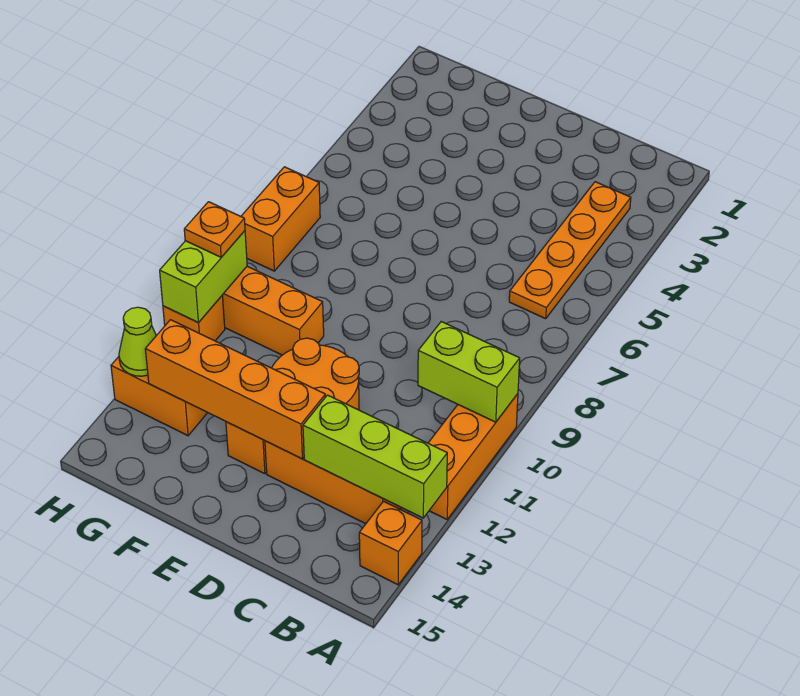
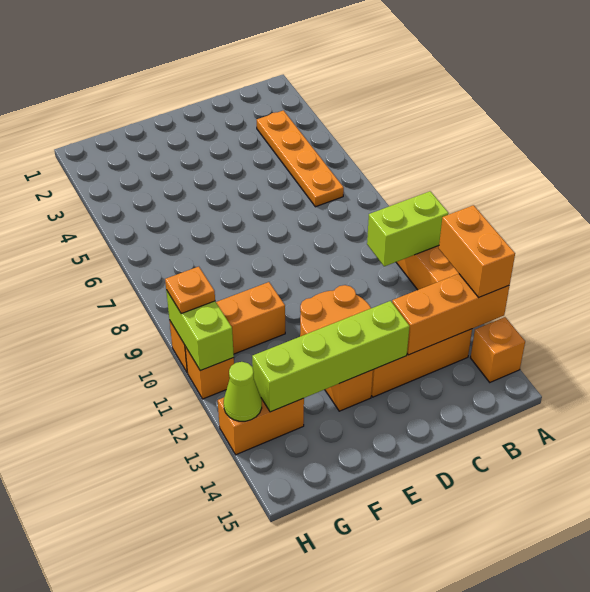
lime brick A13:C13 level 2 -> orange brick A13:C13 level 2
orange brick D13:G13 level 2 -> lime brick D13:G13 level 2
orange brick H7:H8 level 1 -> orange brick A12:A13 level 3

